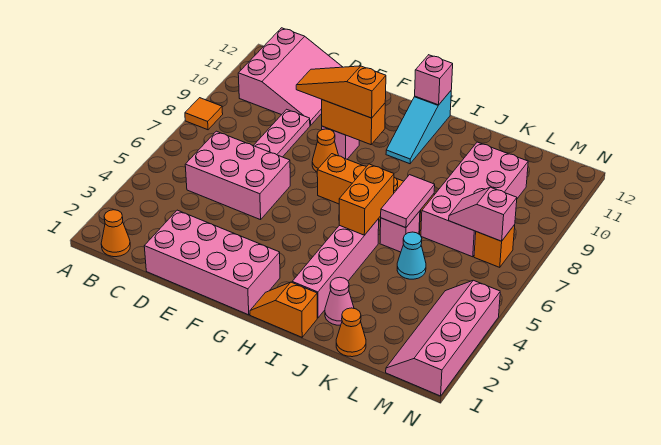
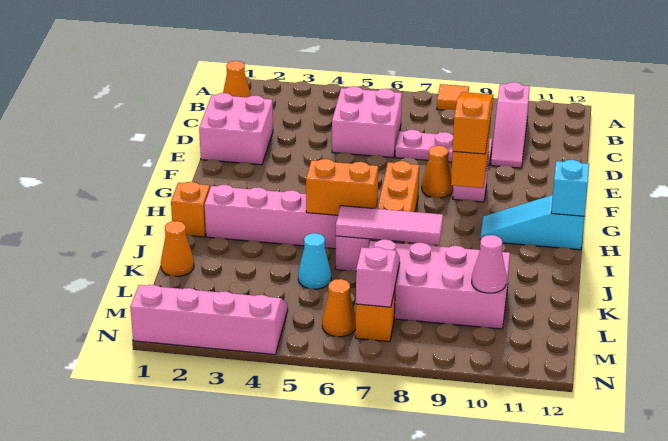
pink slope B10:D12 level 1 top B -> pink slope B10:D10 level 1 top B
pink brick C5:E6 level 1 -> pink brick C5:D6 level 1
pink brick D1:G2 level 1 -> pink brick D1:E2 level 1
pink brick H12 level 2 -> cyan brick H12 level 2
pink cone J2 level 1 -> pink cone L10 level 2
pink tile J6:J7 level 2 -> pink tile J6:J8 level 2
none -> orange cone M6 level 1

